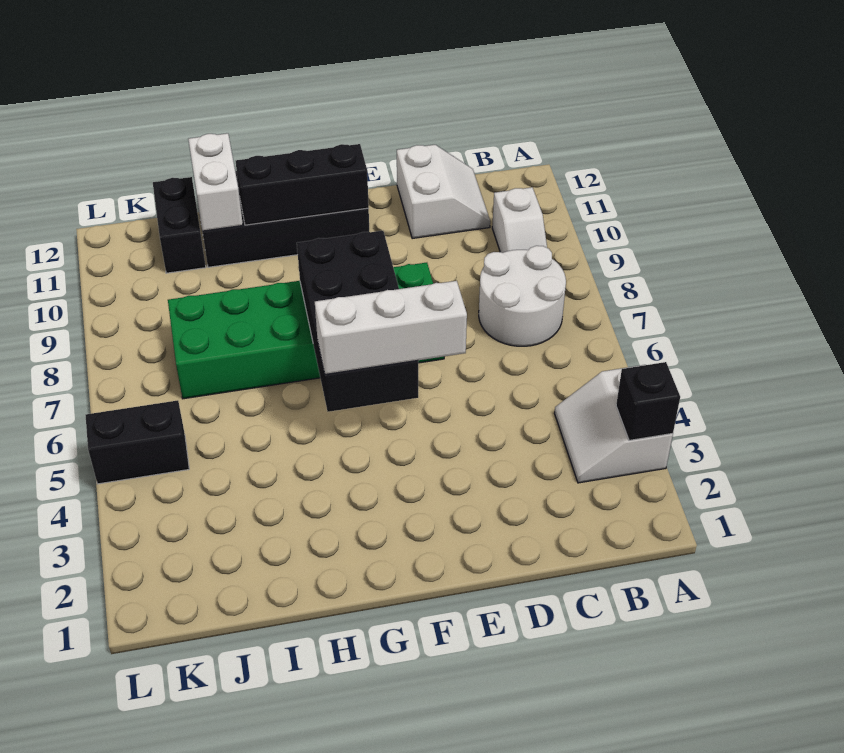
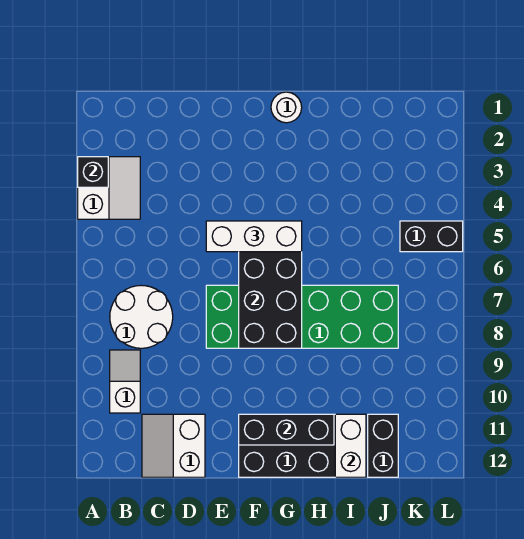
none -> white round brick G1 level 1

